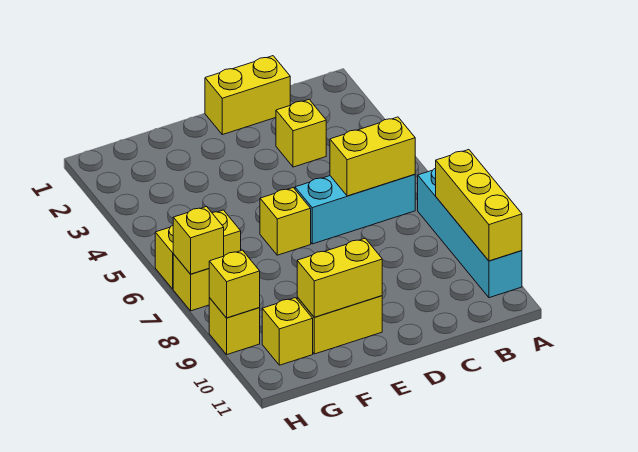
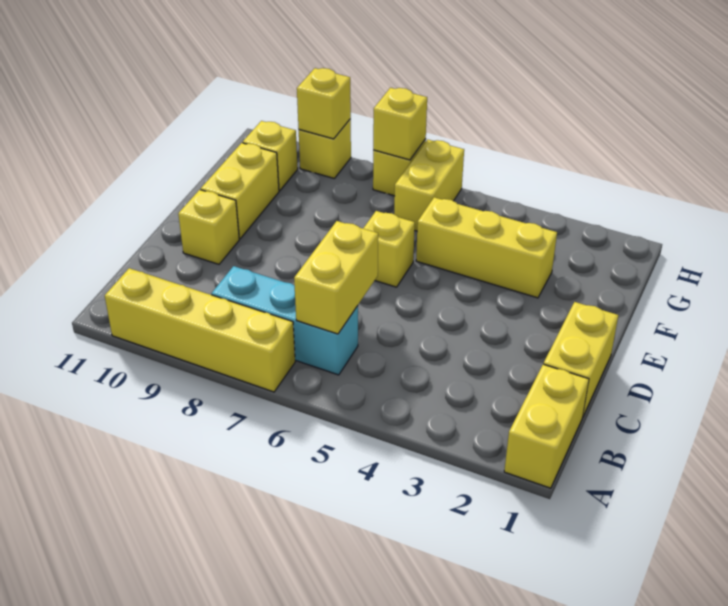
cyan brick A7:A10 level 1 -> yellow brick A7:A10 level 1
yellow brick A8:A10 level 2 -> yellow brick F3:F5 level 1
cyan brick B6:D6 level 1 -> cyan brick B6:B8 level 1
yellow brick C3 level 1 -> yellow brick D10 level 1
yellow brick E10:F10 level 2 -> yellow brick A1:B1 level 1

